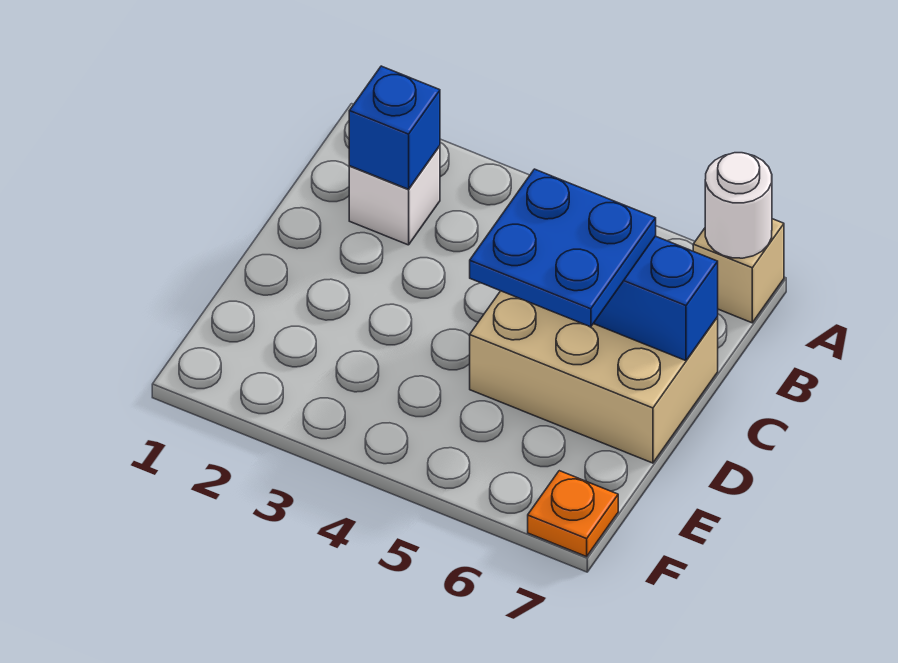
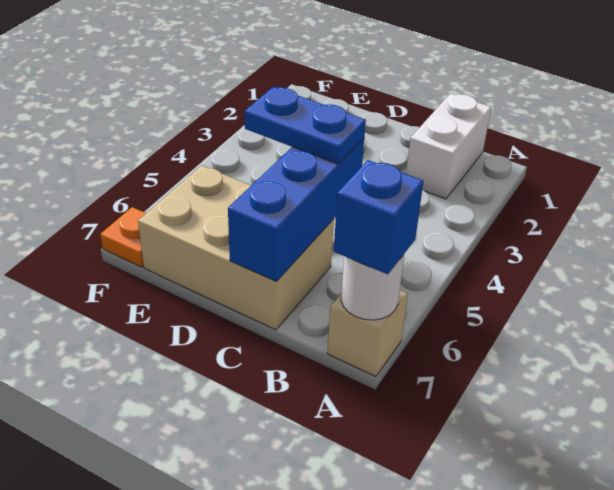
white brick B2 level 1 -> white brick B1:B2 level 1
blue brick B2 level 2 -> blue brick A7 level 3
tan brick C5:D7 level 1 -> tan brick C6:E7 level 1
blue plate C5:D6 level 3 -> blue plate C5:D5 level 3

